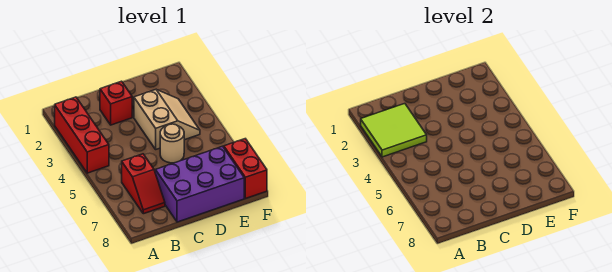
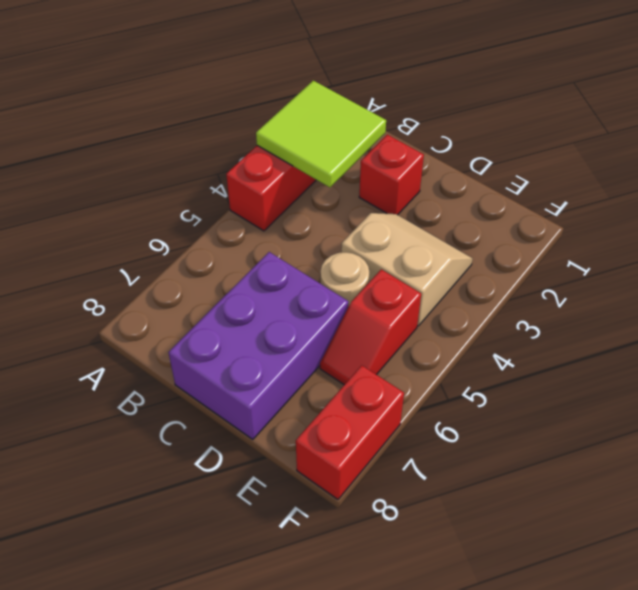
red slope B6:B7 level 1 top 6 -> red slope E5:E6 level 1 top 5
purple brick C7:E8 level 1 -> purple brick C6:D8 level 1
tan slope D3:E4 level 1 top D -> tan slope D3:E4 level 1 top 4

